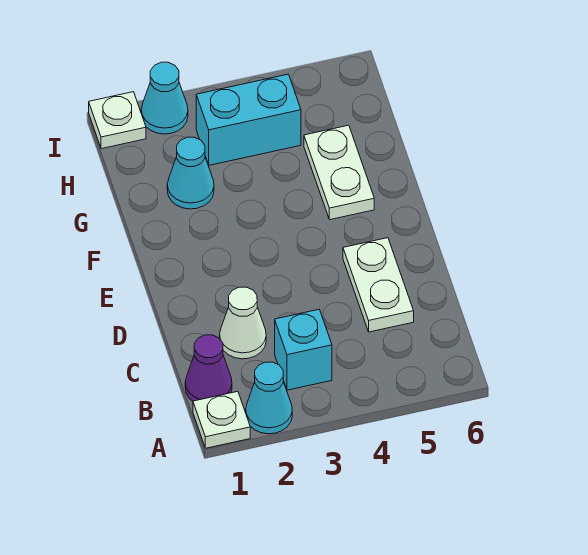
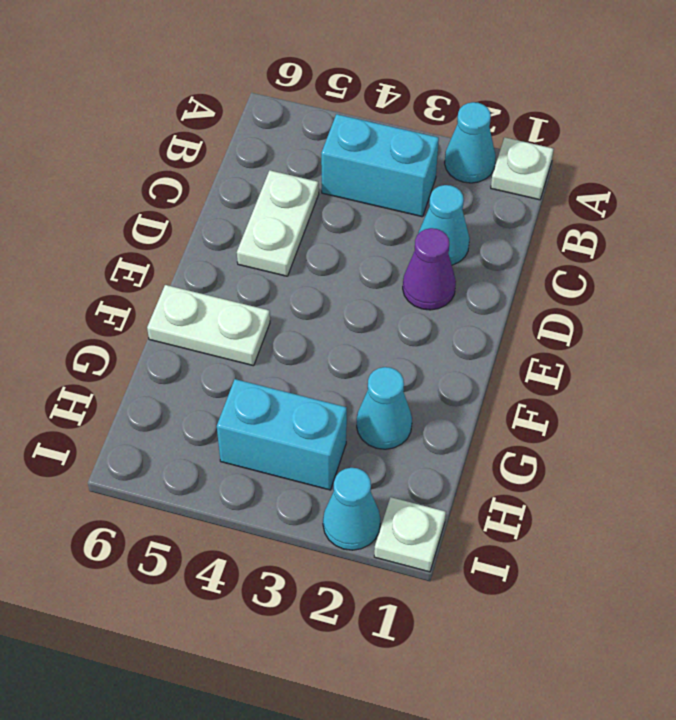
purple cone B1 level 1 -> purple cone D2 level 1
cyan brick B3 level 1 -> cyan brick B3:B4 level 1
white cone C2 level 1 -> cyan cone C2 level 1
white plate F5:G5 level 1 -> white plate F5:F6 level 1

